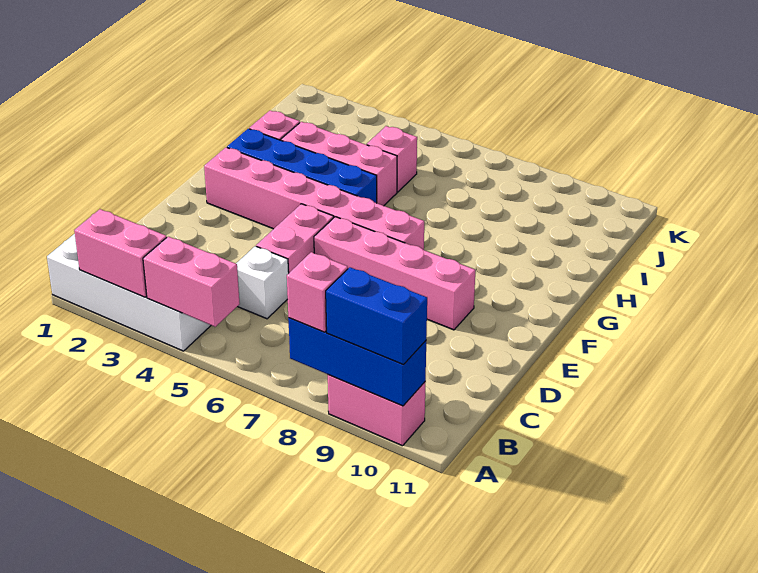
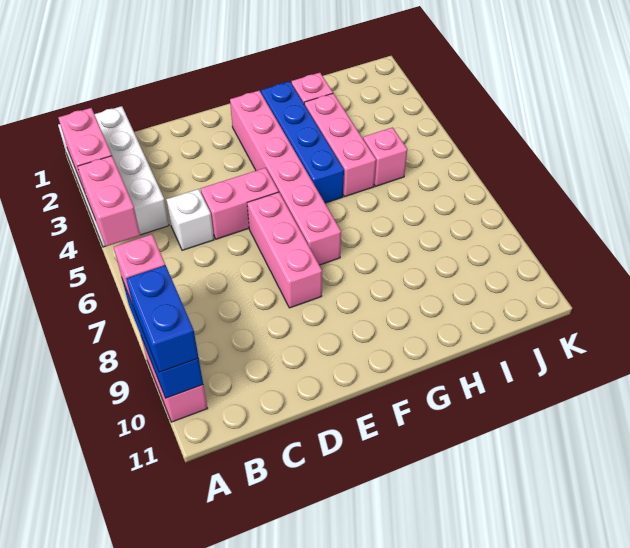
pink brick E6:E9 level 1 -> pink brick E6:E8 level 1

